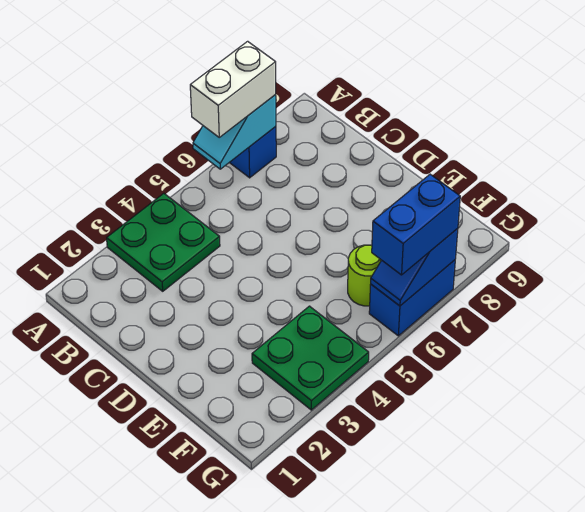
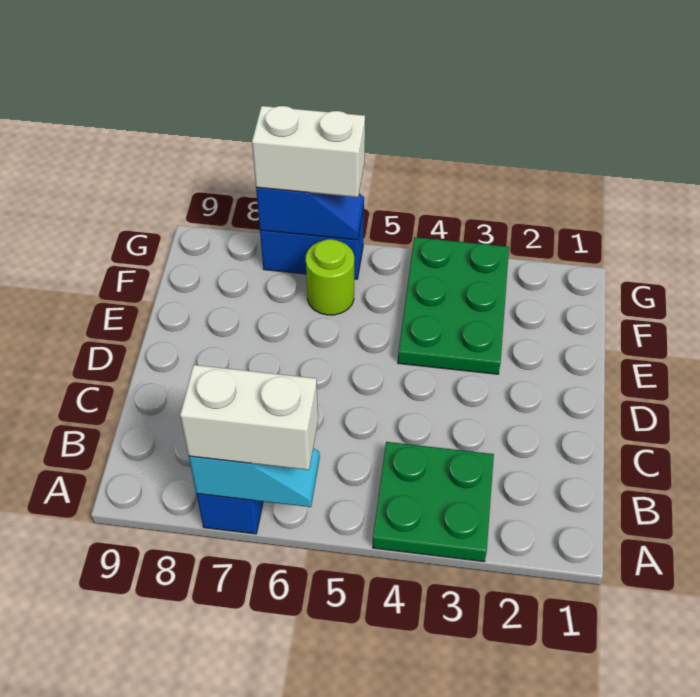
green plate F3:G4 level 1 -> green plate E3:G4 level 1
blue brick G6:G7 level 3 -> white brick G6:G7 level 3

